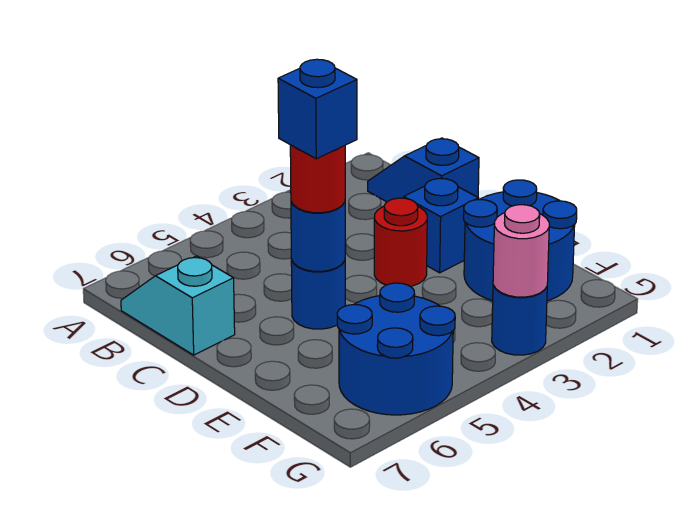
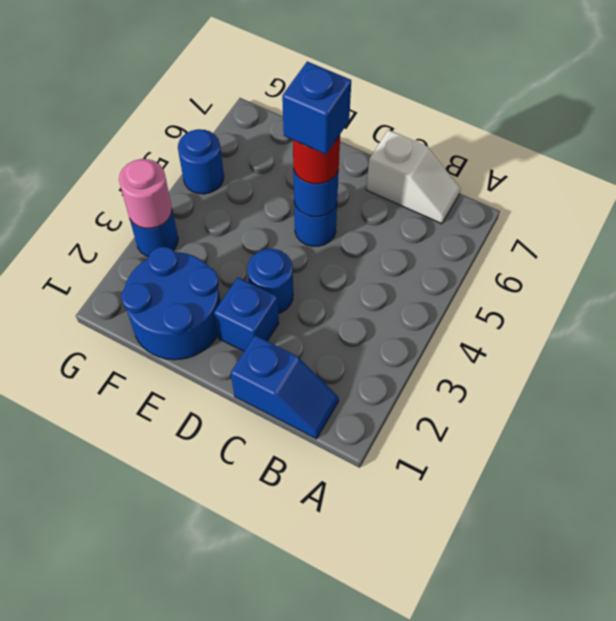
cyan slope B7:C7 level 1 top C -> white slope B7:C7 level 1 top C
red round brick D3 level 1 -> blue round brick D3 level 1
blue round brick F5:G6 level 1 -> blue round brick G5 level 1

